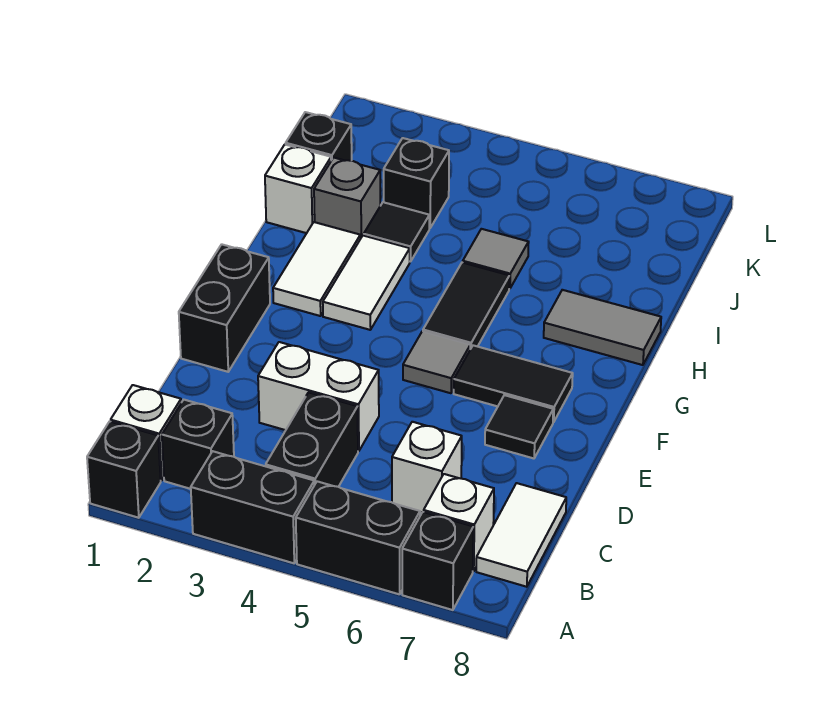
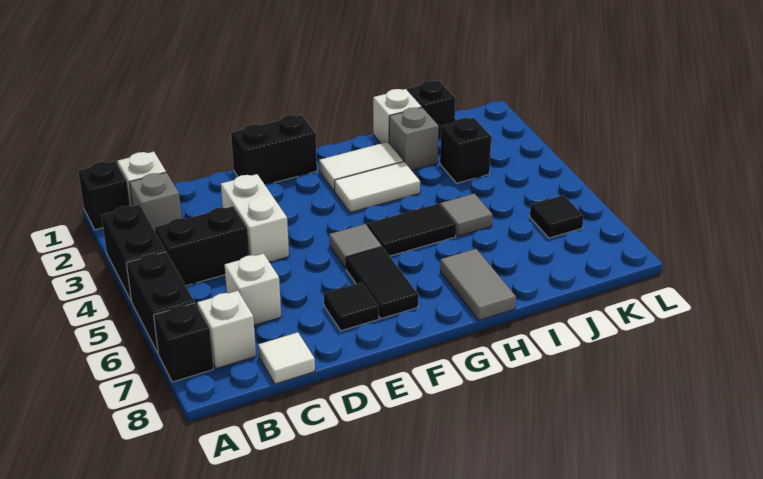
black brick B2 level 1 -> grey brick B2 level 1
white tile B8:C8 level 1 -> white tile C8 level 1
black tile I3 level 1 -> black tile K6 level 1

